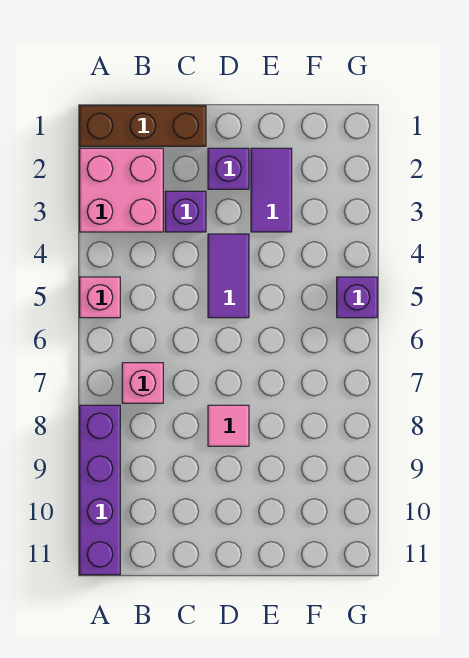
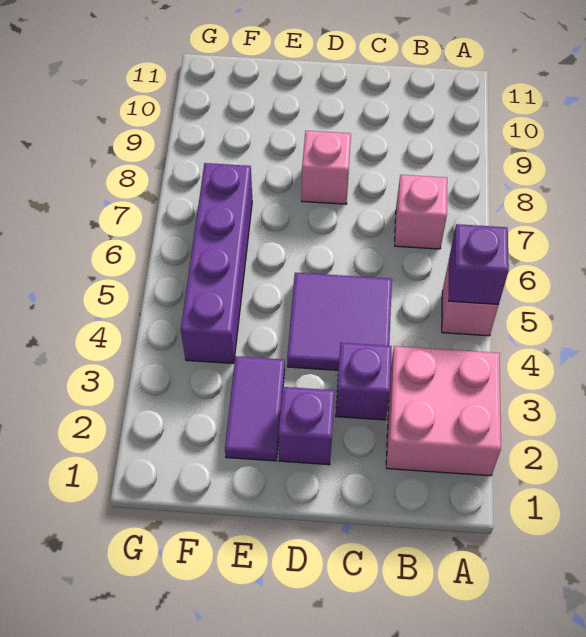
brown brick A1:C1 level 1 -> none
purple brick A8:A11 level 1 -> purple brick F4:F7 level 1
purple tile D4:D5 level 1 -> purple tile C4:D5 level 1
pink tile D8 level 1 -> pink brick D8 level 1
purple brick G5 level 1 -> purple brick A5 level 2

